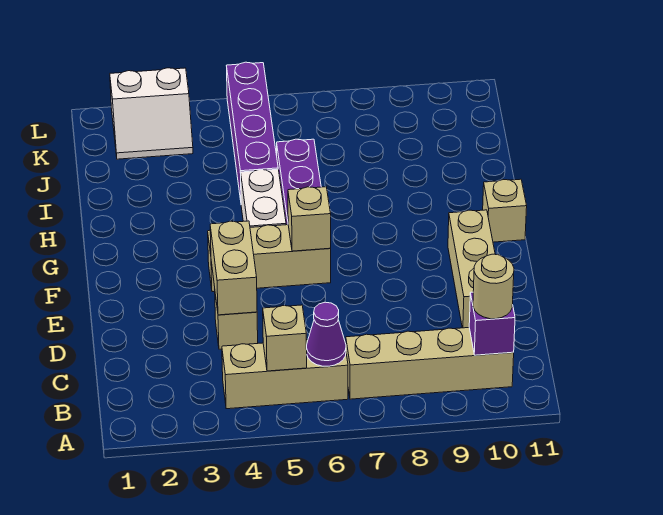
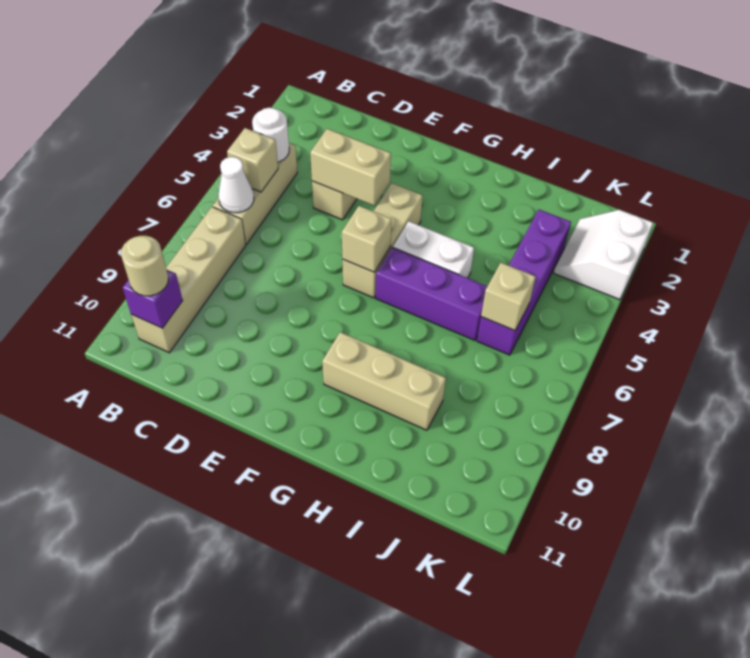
none -> white round brick B4 level 2
purple cone B6 level 2 -> white cone B6 level 2
tan brick D10:F10 level 1 -> tan brick G9:I9 level 1
tan brick G11 level 1 -> tan brick J6 level 2
purple brick I5:L5 level 1 -> purple brick J3:J6 level 1

